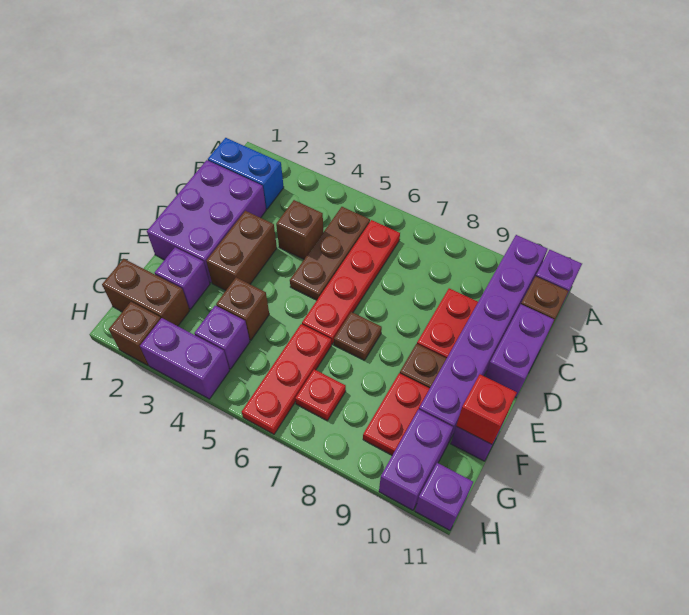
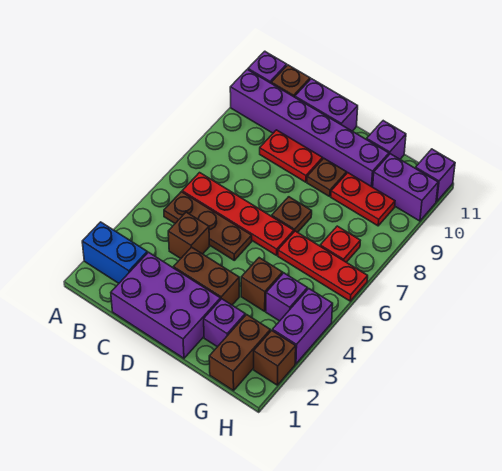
blue brick B1:B2 level 1 -> blue brick A2:B2 level 1
red brick F11 level 2 -> none

